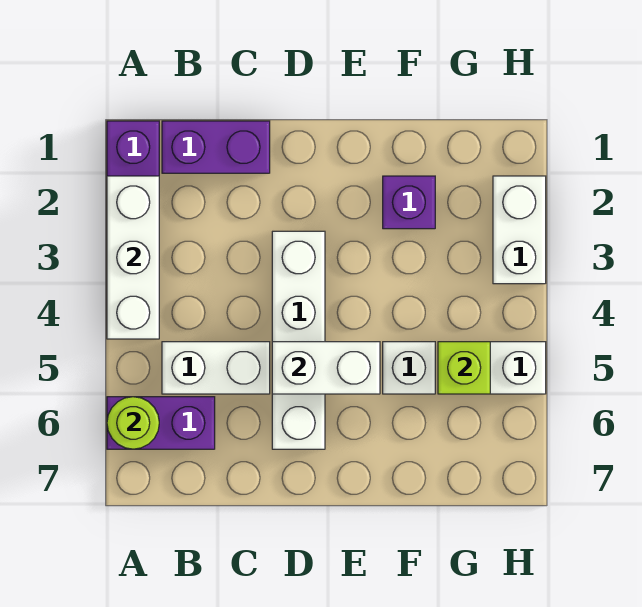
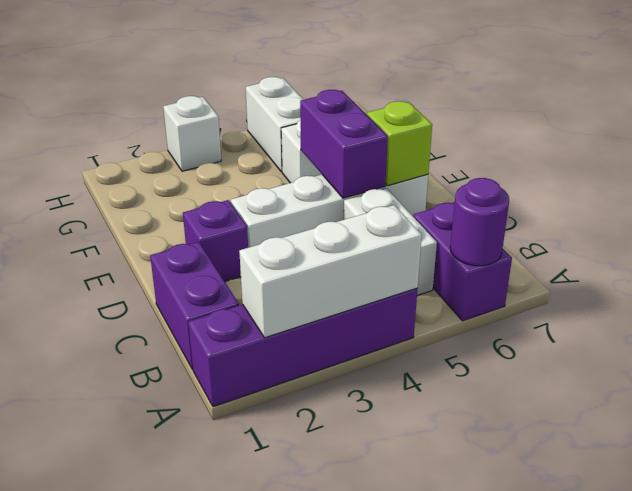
lime round brick A6 level 2 -> purple round brick A6 level 2
white brick D5:E5 level 2 -> purple brick D5:E5 level 2
purple brick F2 level 1 -> purple brick D2 level 1
lime brick G5 level 2 -> lime brick D6 level 2
white brick H2:H3 level 1 -> white brick H3 level 1

